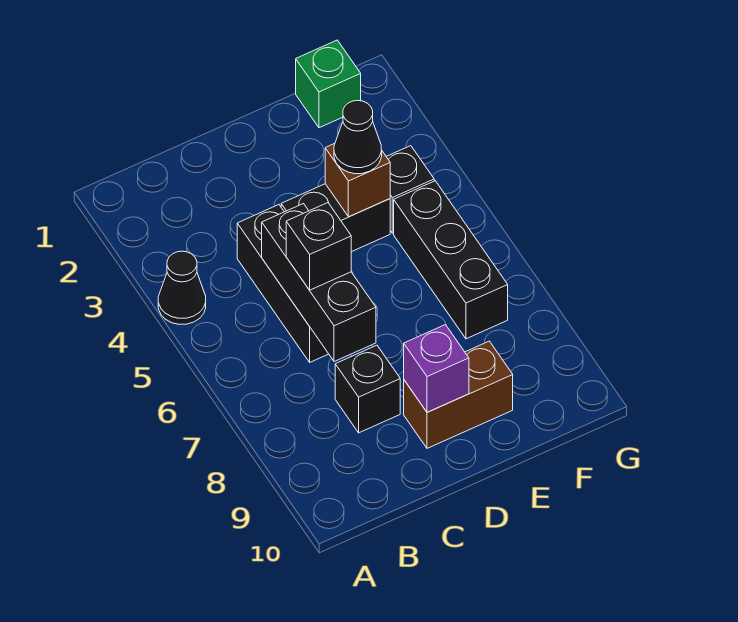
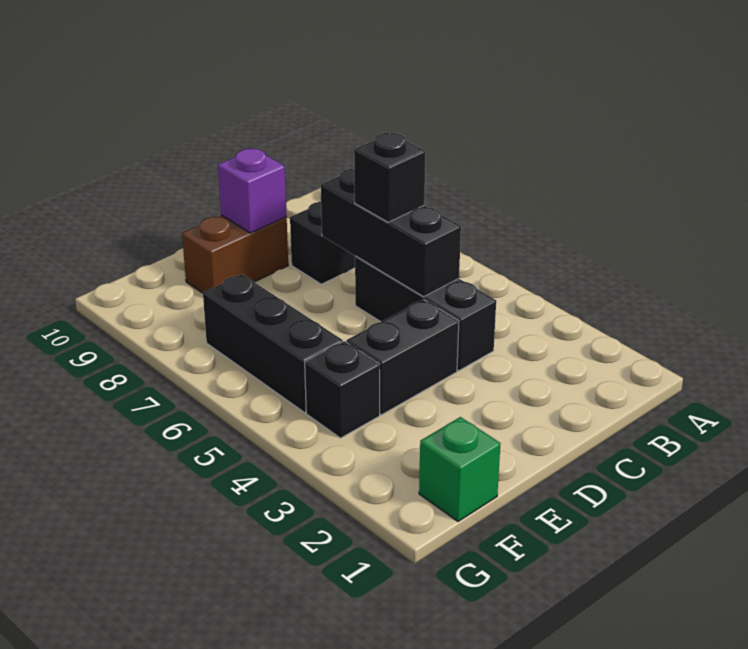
black cone A4 level 1 -> none
brown brick E4 level 2 -> none
black cone E4 level 3 -> none

